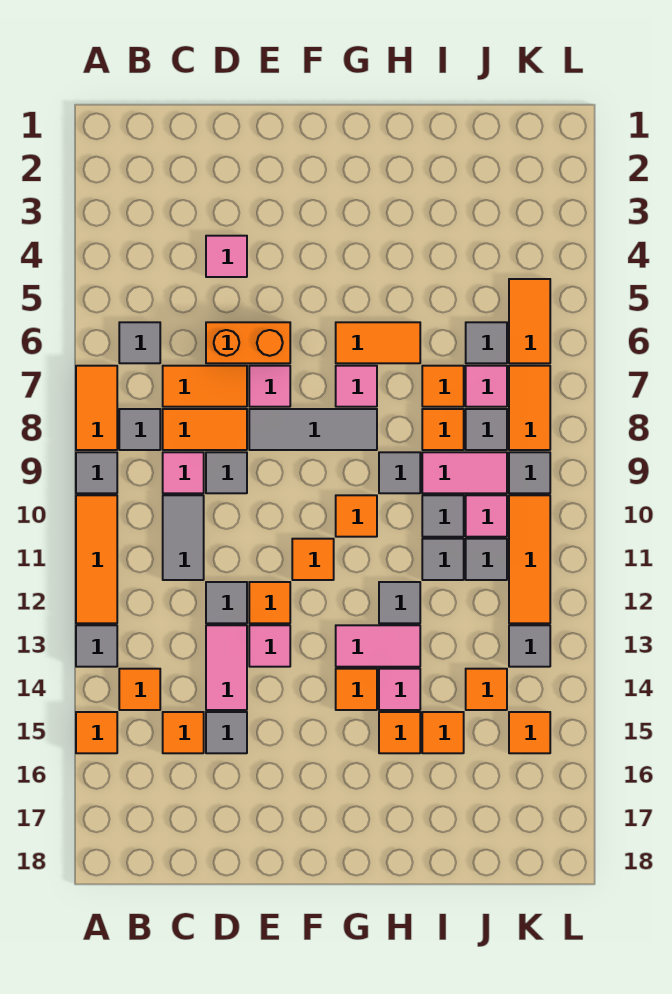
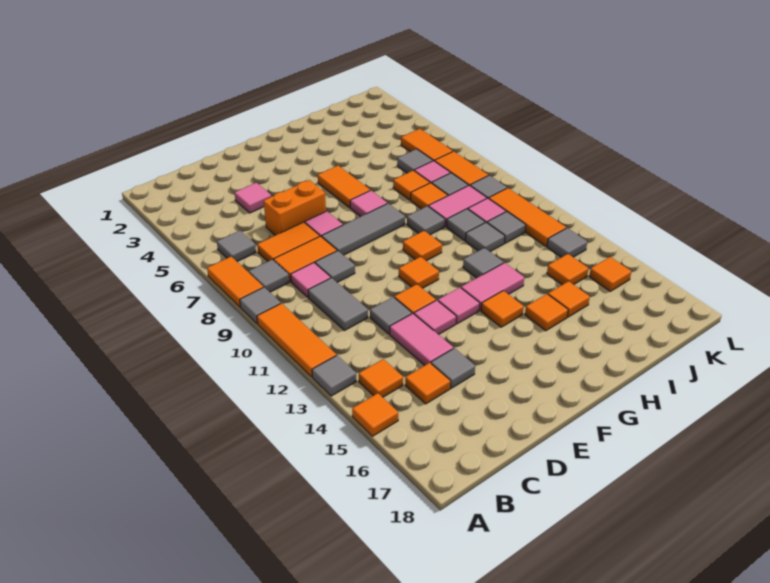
orange tile G6:H6 level 1 -> orange tile G5:G6 level 1
pink tile H14 level 1 -> pink tile F13 level 1

